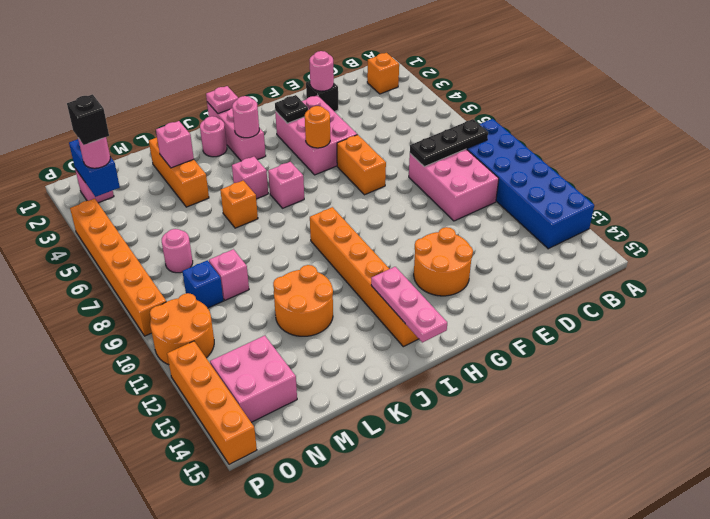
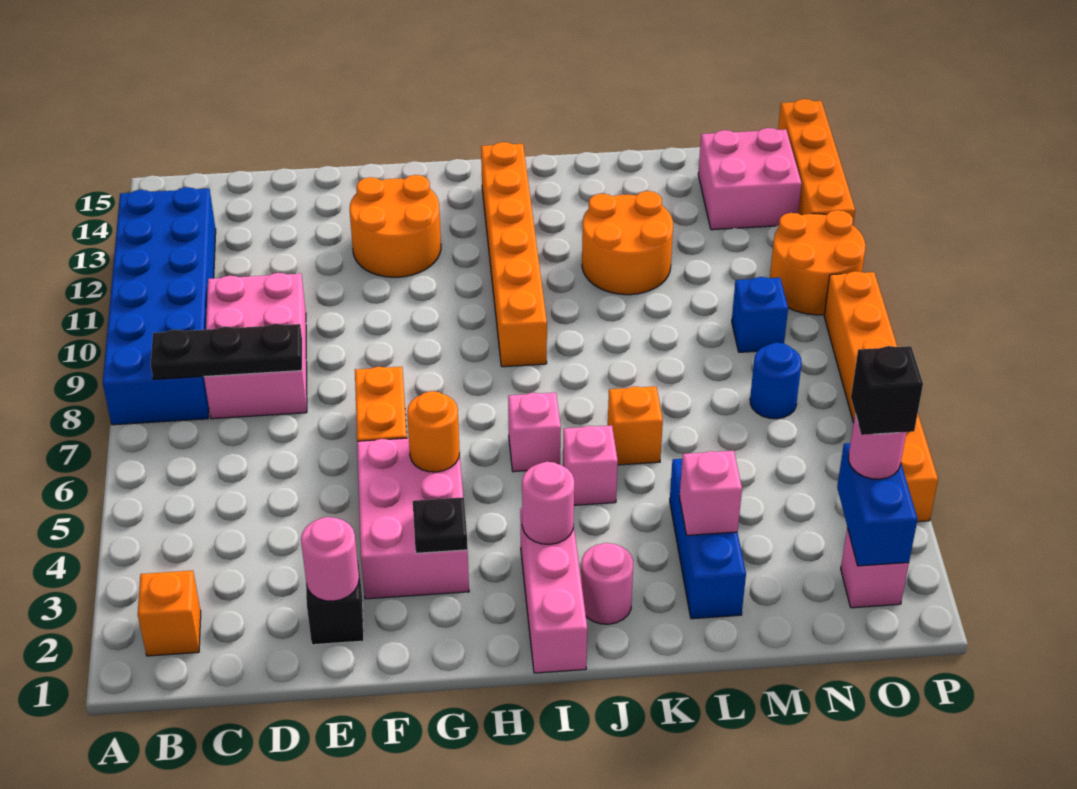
pink plate I1 level 2 -> none
pink plate I13:I15 level 2 -> none
orange brick L2:L4 level 1 -> blue brick L2:L4 level 1
pink brick M9 level 1 -> none
pink round brick N7 level 1 -> blue round brick N7 level 1

